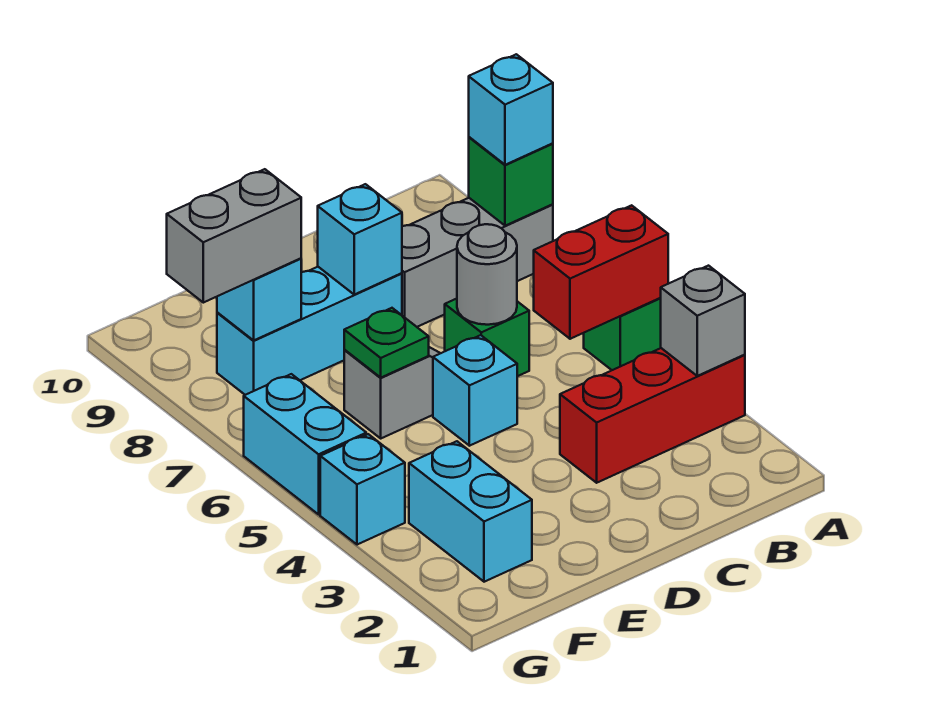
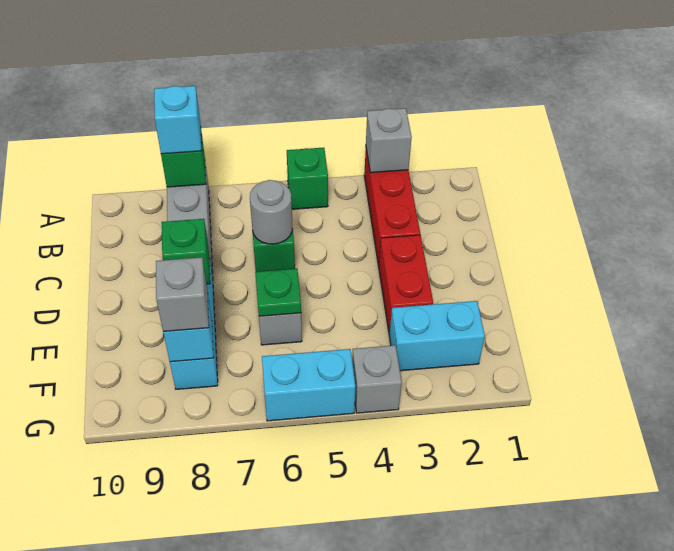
red brick A5:B5 level 2 -> red brick D3:E3 level 1
cyan brick D5 level 1 -> none
cyan brick D8 level 2 -> green brick D8 level 2
grey brick F8:G8 level 3 -> grey brick F8 level 3
cyan brick G4 level 1 -> grey brick G4 level 1

